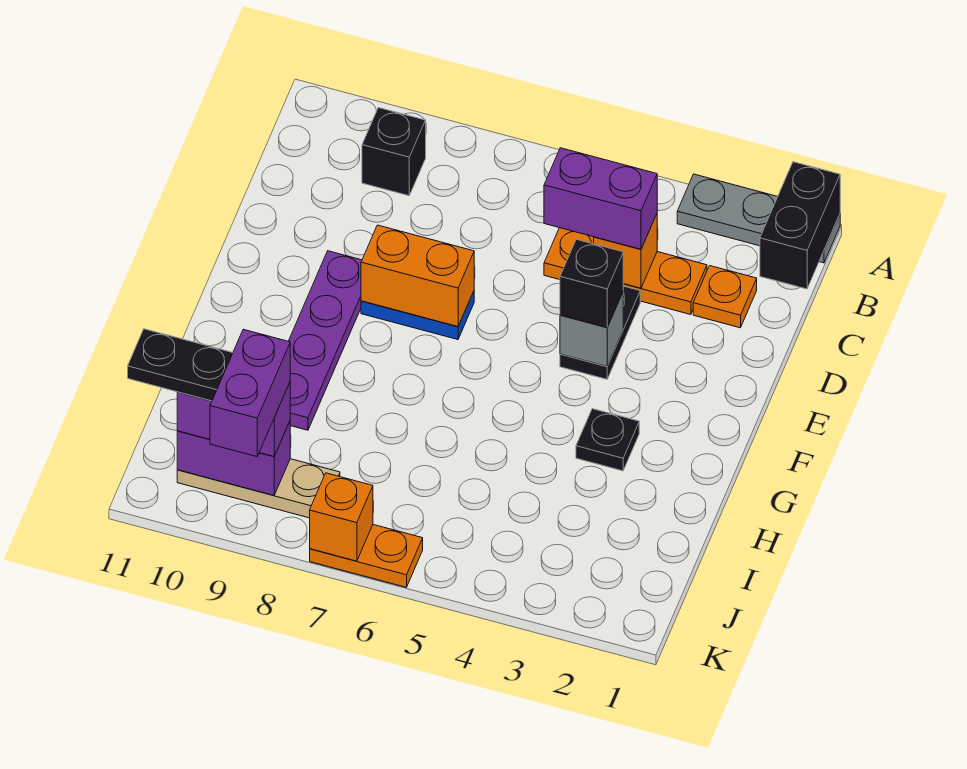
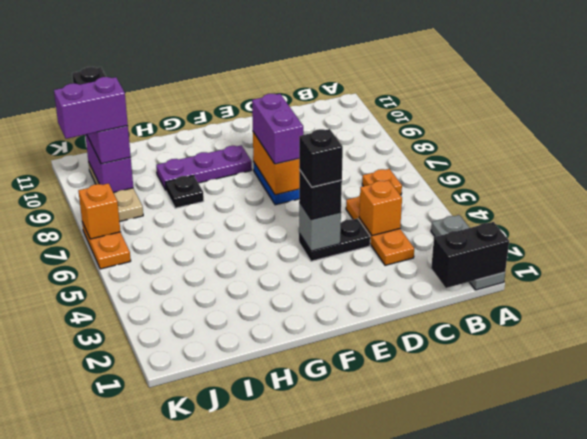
black brick B9 level 1 -> black brick E4 level 4
orange plate C2 level 1 -> orange plate B6 level 1
purple brick C4:C5 level 3 -> purple brick E7:E8 level 3
purple plate E9:H9 level 1 -> purple plate F9:H9 level 1
black plate G3 level 1 -> black plate H8 level 1

